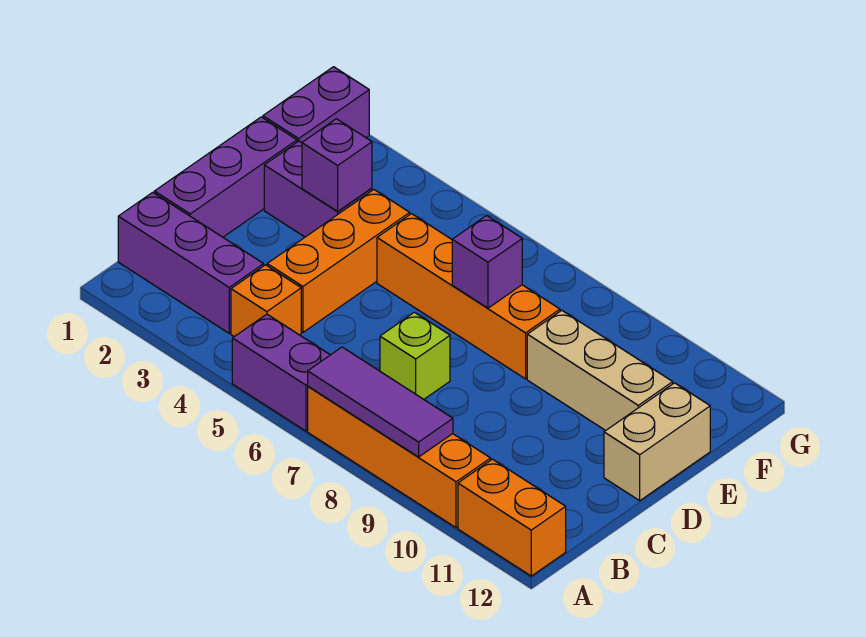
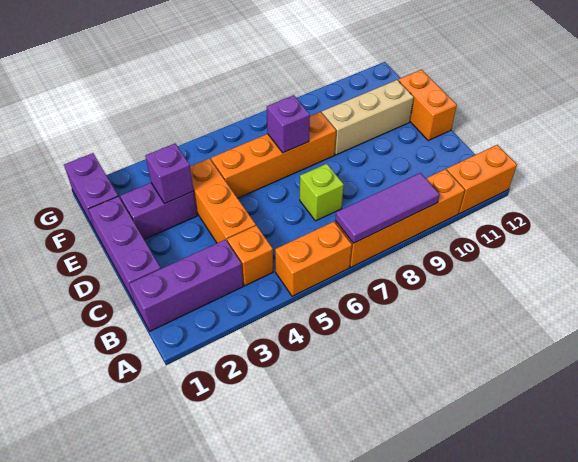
purple brick A5:A6 level 1 -> orange brick A5:A6 level 1
tan brick D12:E12 level 1 -> orange brick D12:E12 level 1

